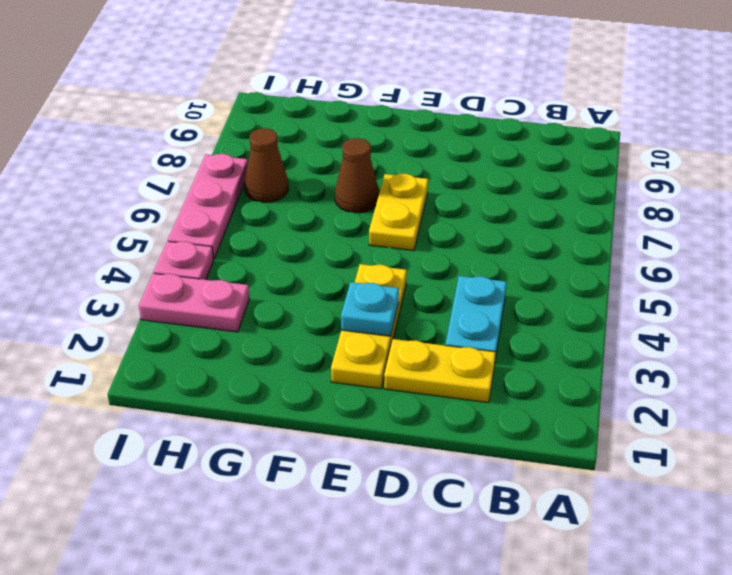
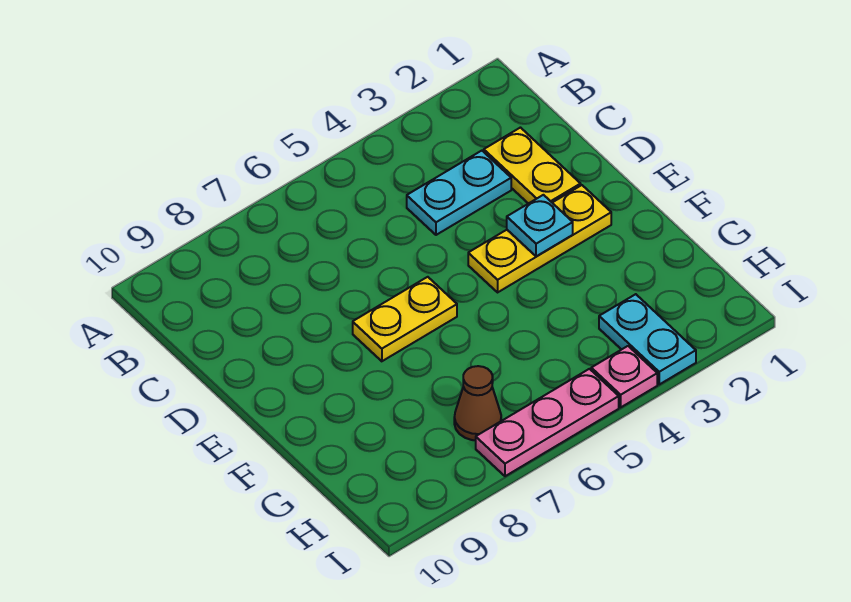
brown cone F7 level 1 -> none
pink plate H3:I3 level 1 -> cyan plate H3:I3 level 1

